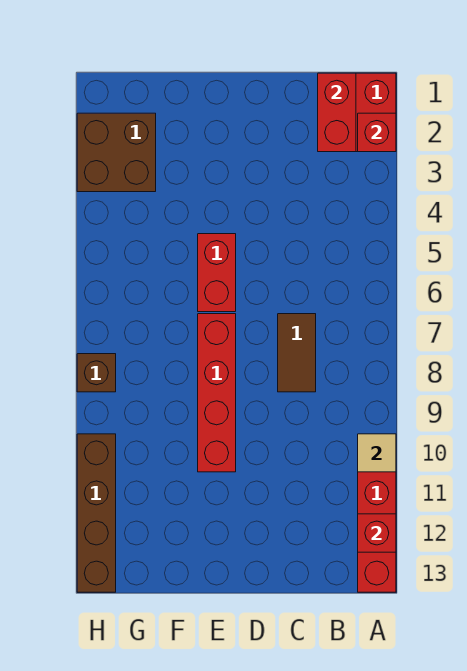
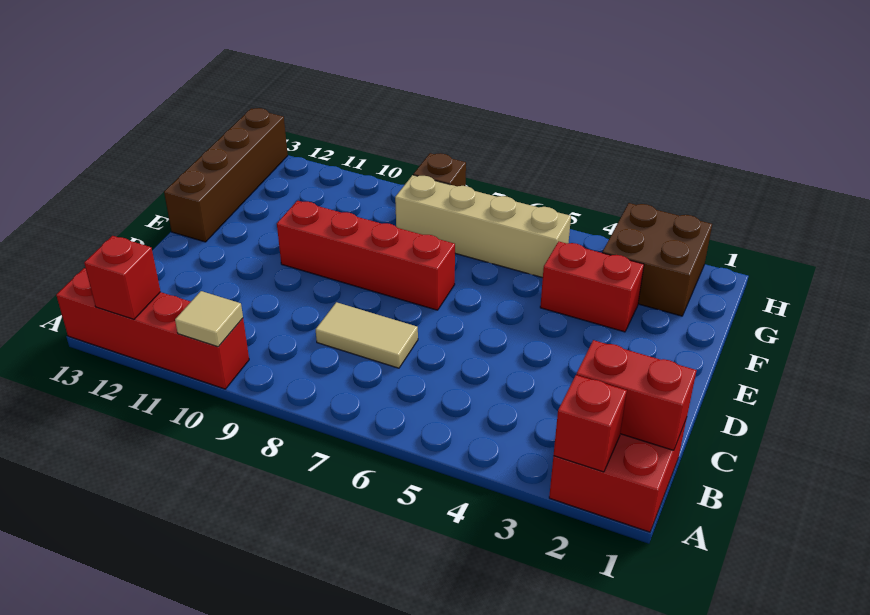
brown tile C7:C8 level 1 -> tan tile C7:C8 level 1
red brick E5:E6 level 1 -> red brick F3:F4 level 1
none -> tan brick G5:G8 level 1
brown brick H10:H13 level 1 -> brown brick E13:H13 level 1

